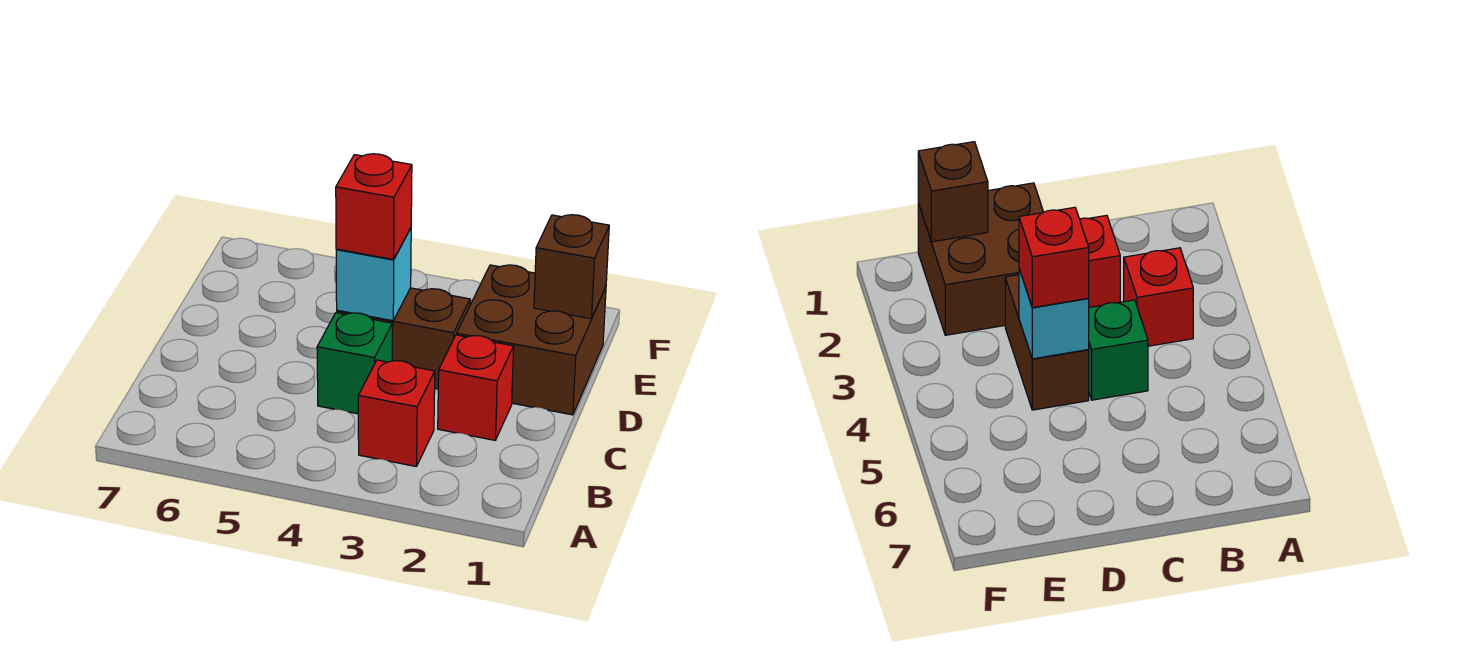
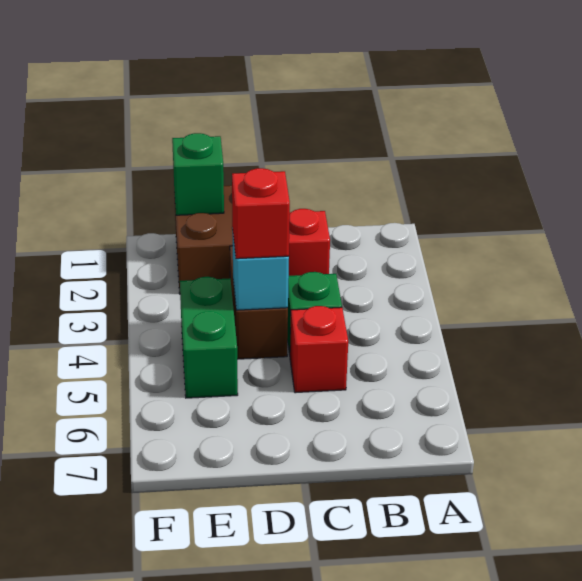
red brick B3 level 1 -> red brick C5 level 1
brown brick E1 level 2 -> green brick E1 level 2
none -> green brick E4:E5 level 1

